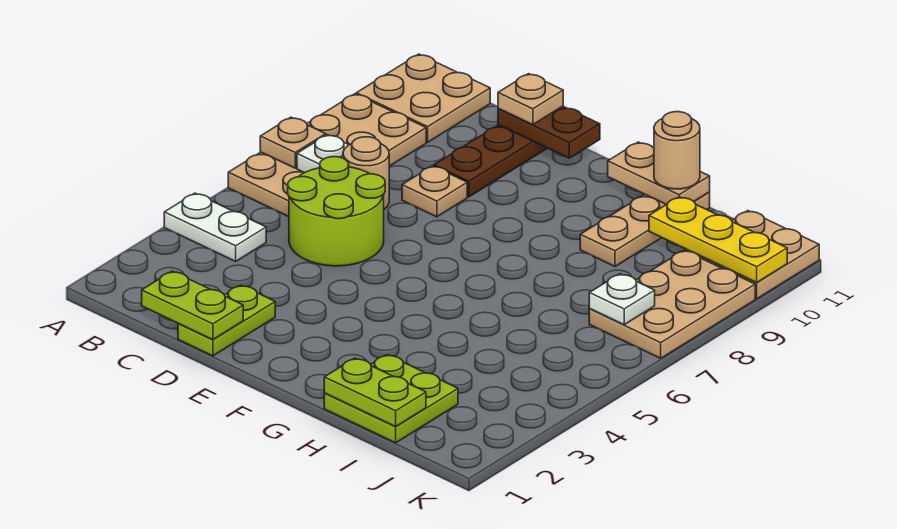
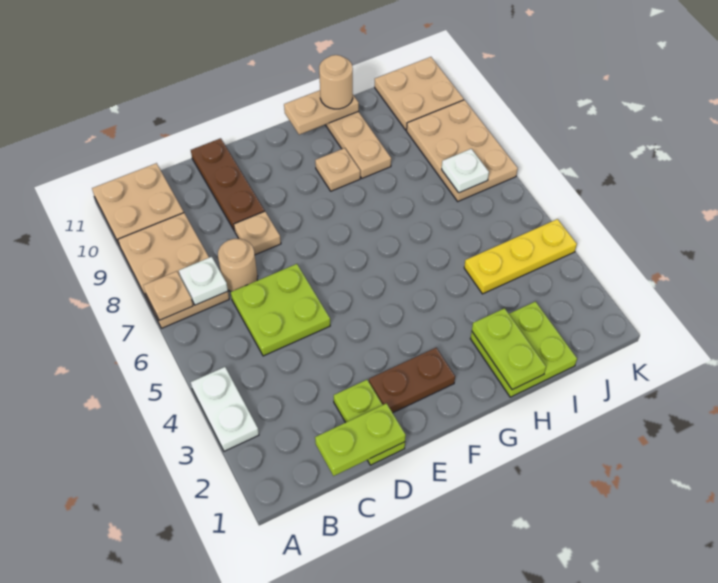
white plate A4:B4 level 1 -> white plate A3:A4 level 1
tan plate A6:B9 level 1 -> tan plate A7:B9 level 1
lime round brick C5:D6 level 1 -> lime plate C5:D6 level 1
brown plate D11:E11 level 2 -> brown plate E2:F2 level 1
tan plate D11 level 3 -> tan plate G9 level 1
lime plate H1:I1 level 2 -> lime plate H1:H2 level 2
yellow plate I10:K10 level 2 -> yellow plate I4:K4 level 1

